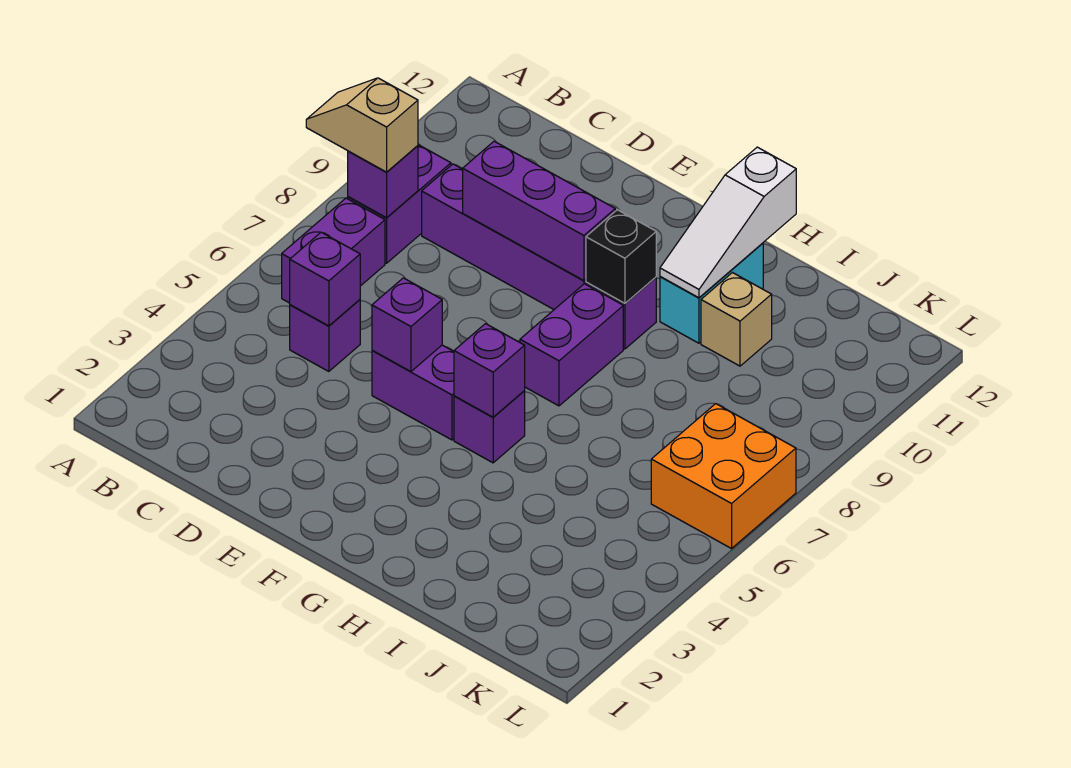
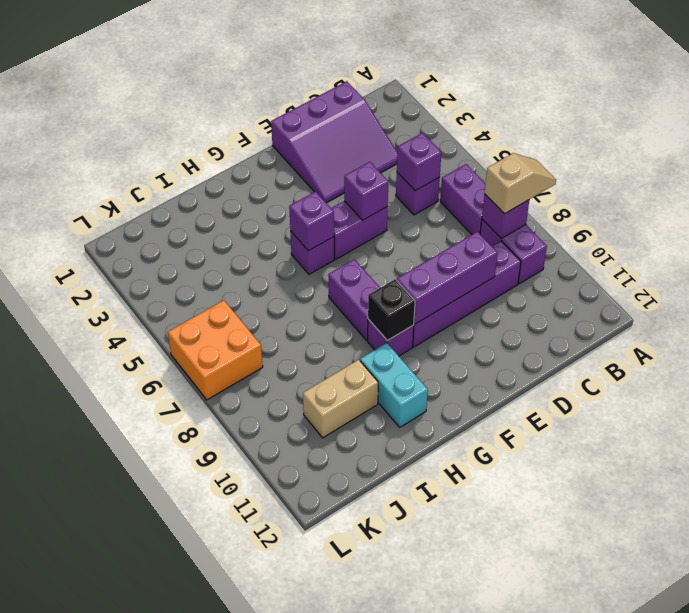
none -> purple slope C1:E3 level 1 top 1
white slope H10:H12 level 2 top 12 -> none
tan brick I10 level 1 -> tan brick I10:J10 level 1

